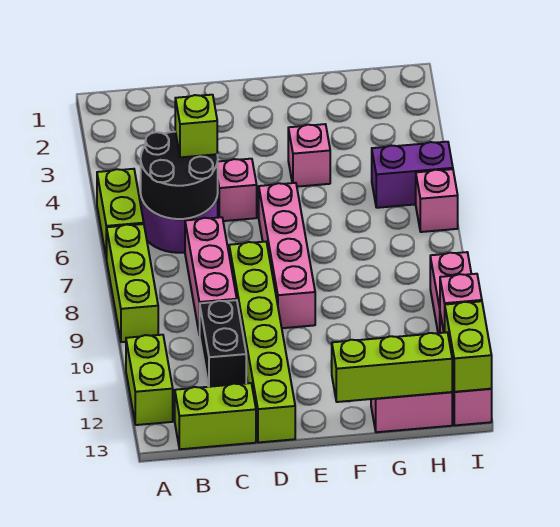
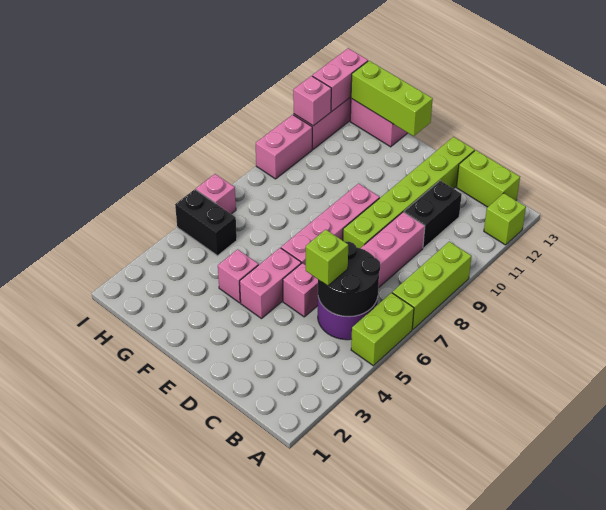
lime brick A11:A12 level 1 -> lime brick A12 level 1
none -> pink brick E4:E5 level 1
purple brick H5:I5 level 1 -> black brick H5:I5 level 1
lime brick I12:I13 level 2 -> pink brick I12:I13 level 2

